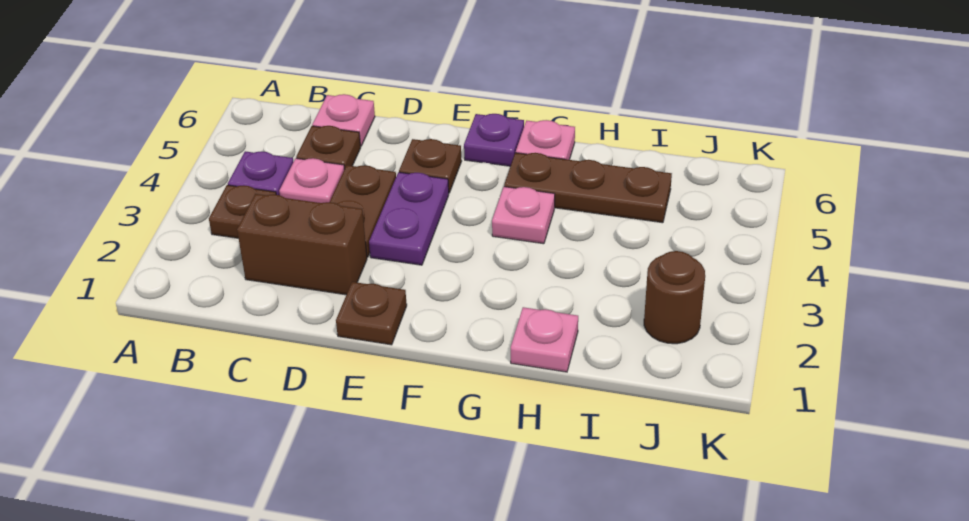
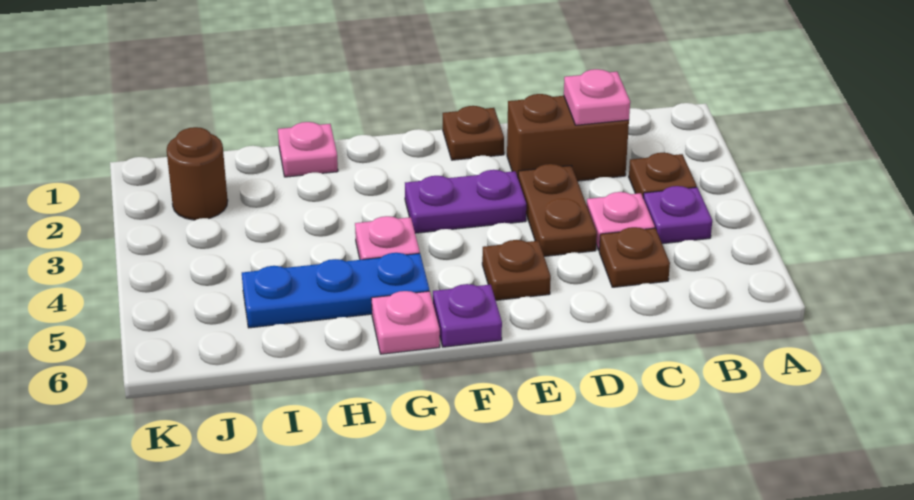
pink plate C6 level 1 -> pink plate C2 level 2
purple plate E3:E4 level 1 -> purple plate E3:F3 level 1
brown plate G5:I5 level 1 -> blue plate G5:I5 level 1

